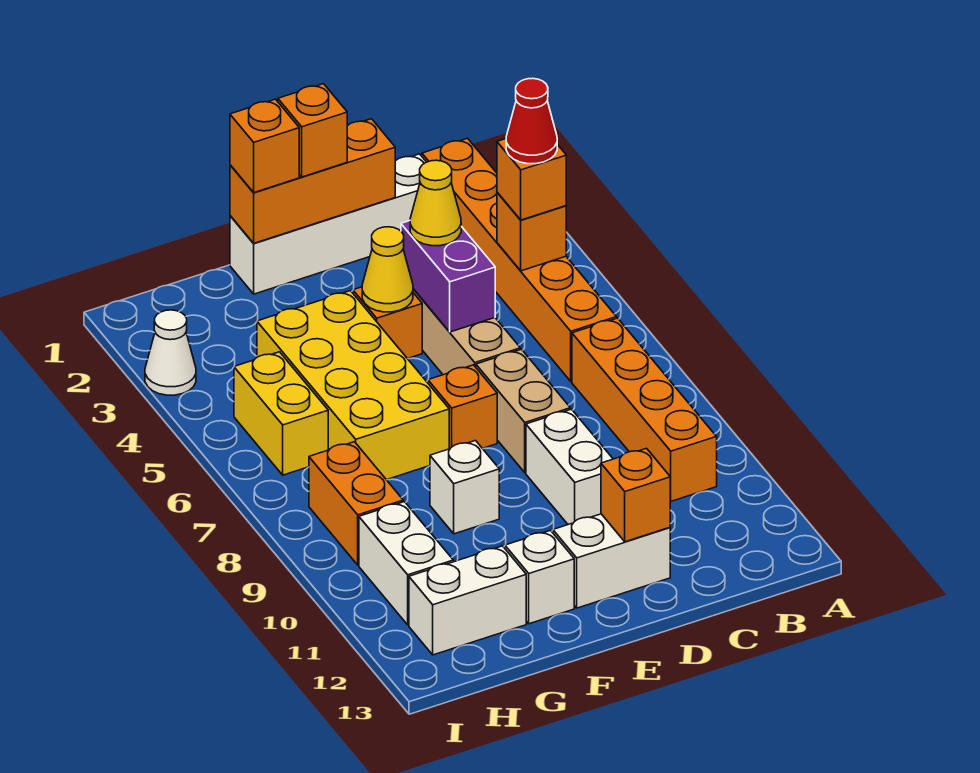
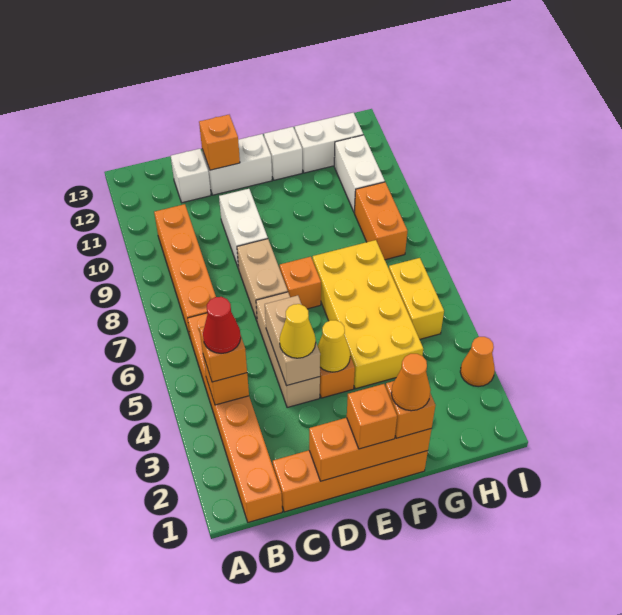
white brick C1:F1 level 1 -> orange brick C1:F1 level 1
purple brick D4:D5 level 2 -> tan brick D4:D5 level 2
none -> orange cone F1 level 4
white brick F9 level 1 -> white brick C12 level 1
white cone I3 level 1 -> orange cone I3 level 1

